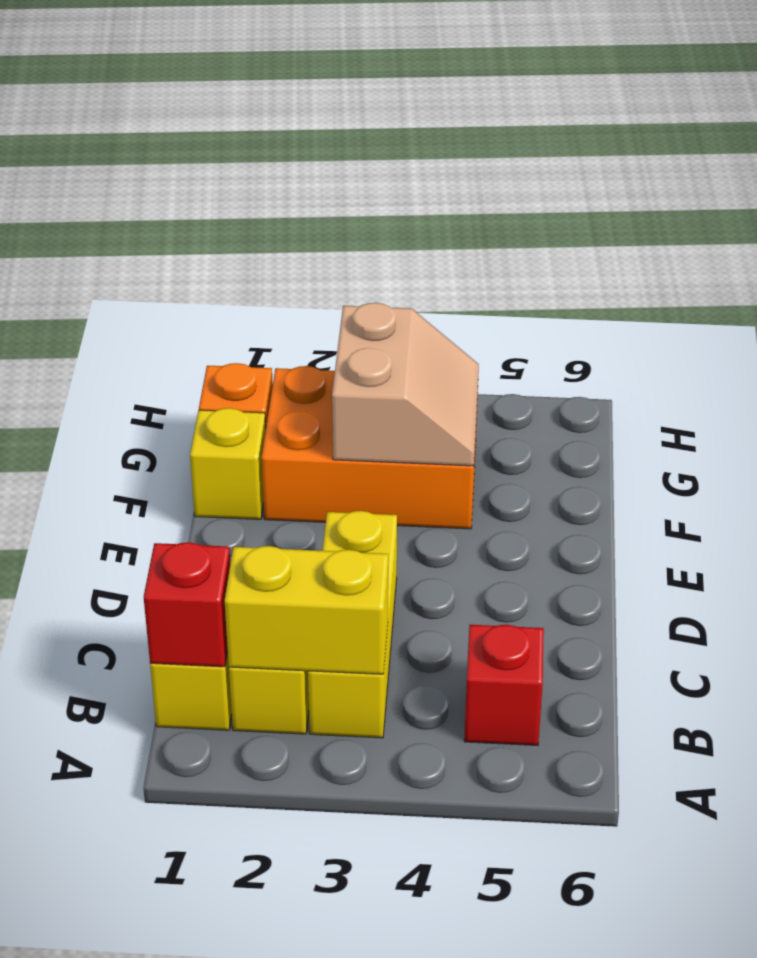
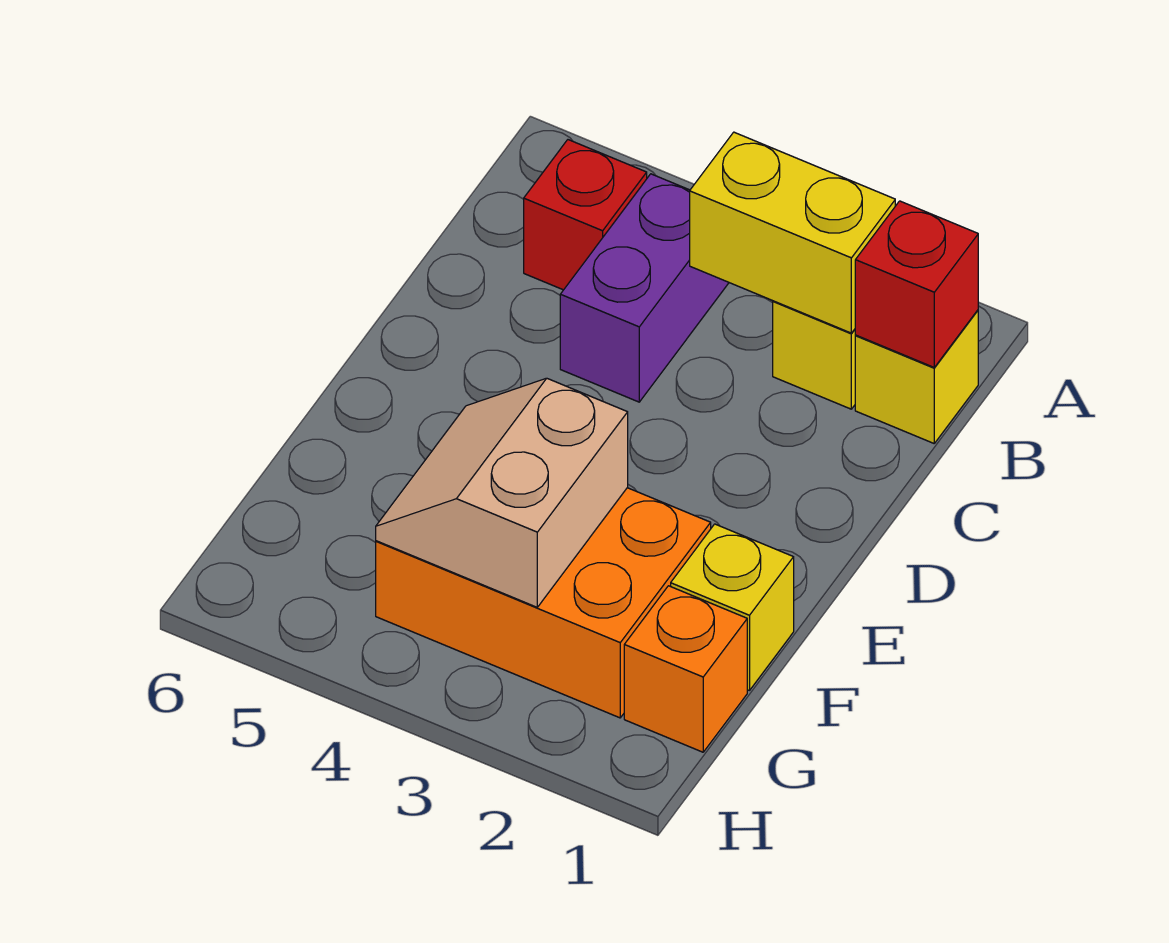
yellow brick B3:D3 level 1 -> none
none -> purple brick B4:C4 level 1

